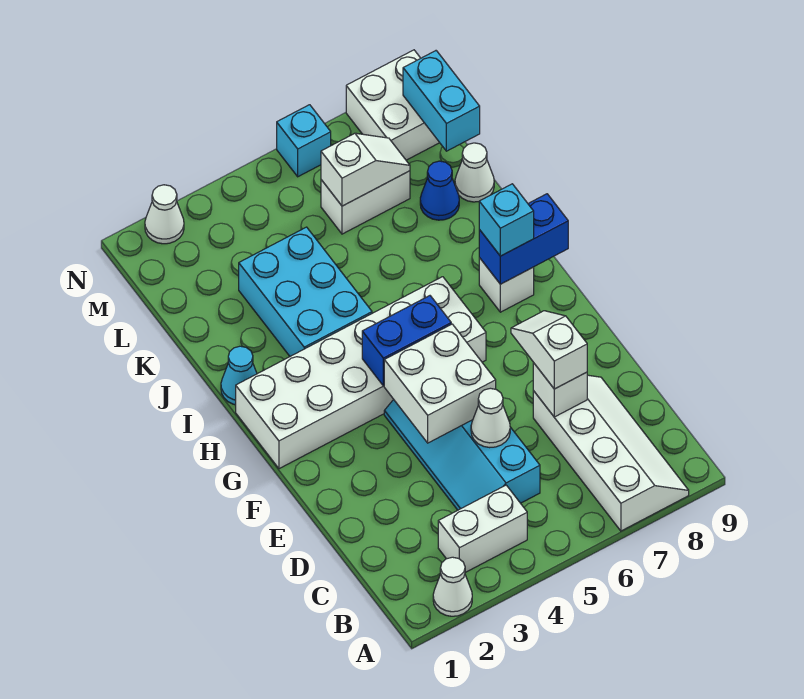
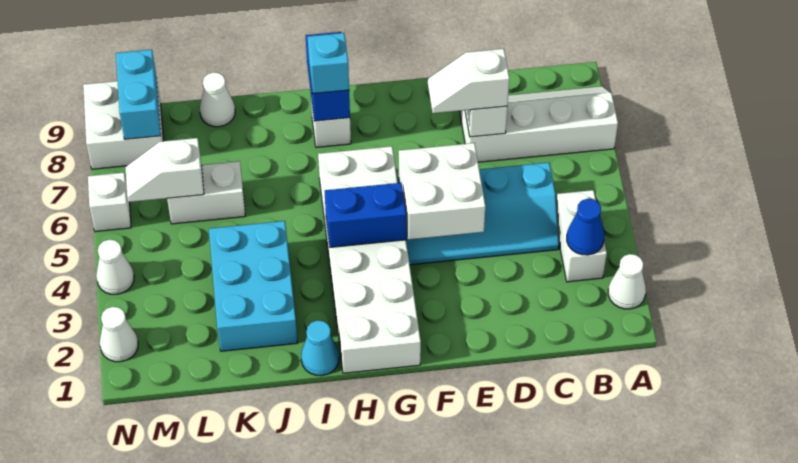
white cone D5 level 2 -> white cone N4 level 1
blue brick G4:G5 level 2 -> blue brick G4:H4 level 2
cyan brick I3:K4 level 1 -> cyan brick J2:K4 level 1
blue cone K8 level 1 -> blue cone B3 level 2
white brick L6:L7 level 1 -> white brick K6:L6 level 1
white slope L6:L7 level 2 top 6 -> white slope L6:M6 level 2 top L
cyan brick L9:M9 level 2 -> cyan brick M8:M9 level 2
cyan brick N6 level 1 -> white brick N6 level 1

